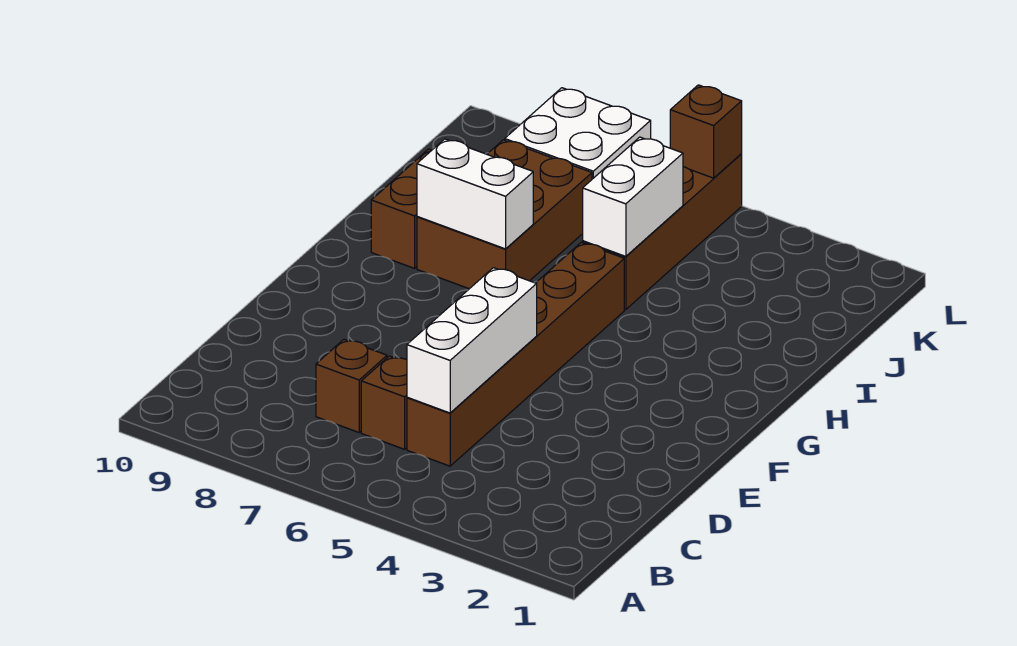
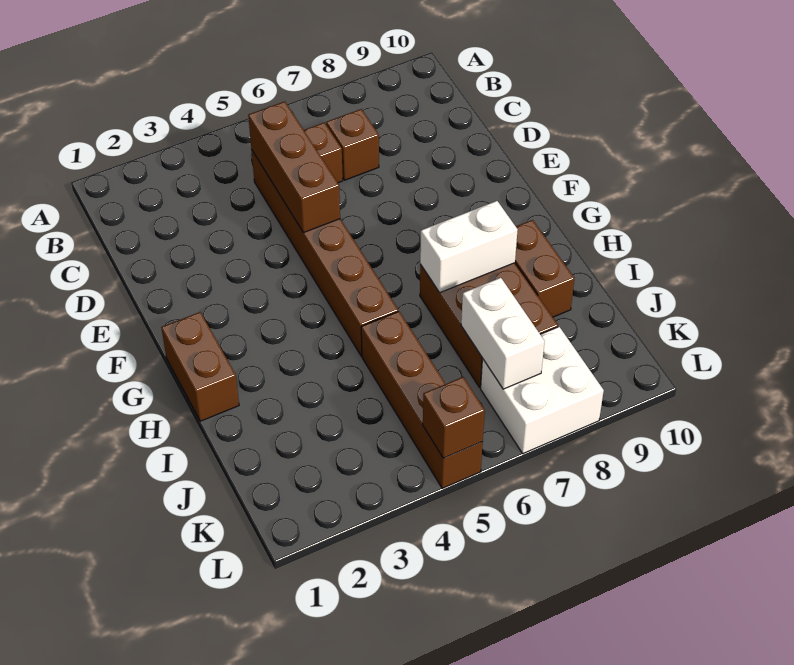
white brick C5:E5 level 2 -> brown brick C5:E5 level 2
none -> brown brick G1:H1 level 1
white brick I5:J5 level 2 -> white brick J7:K7 level 2

